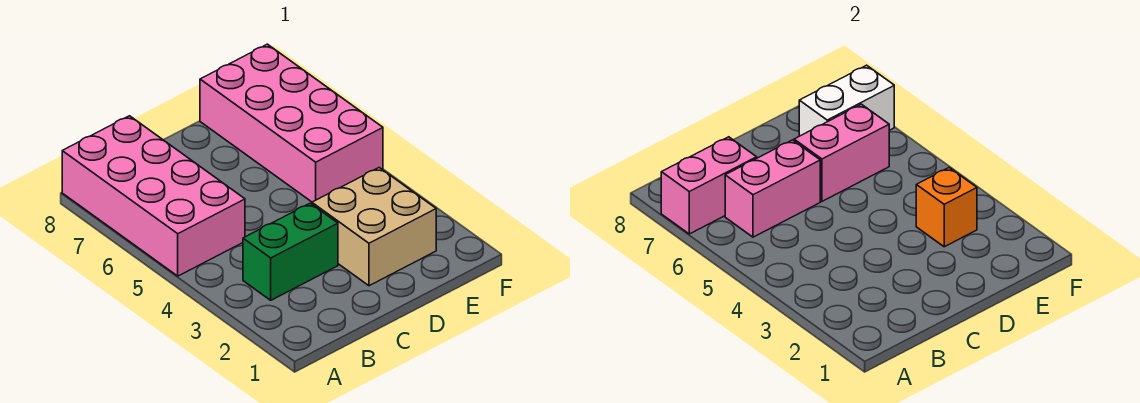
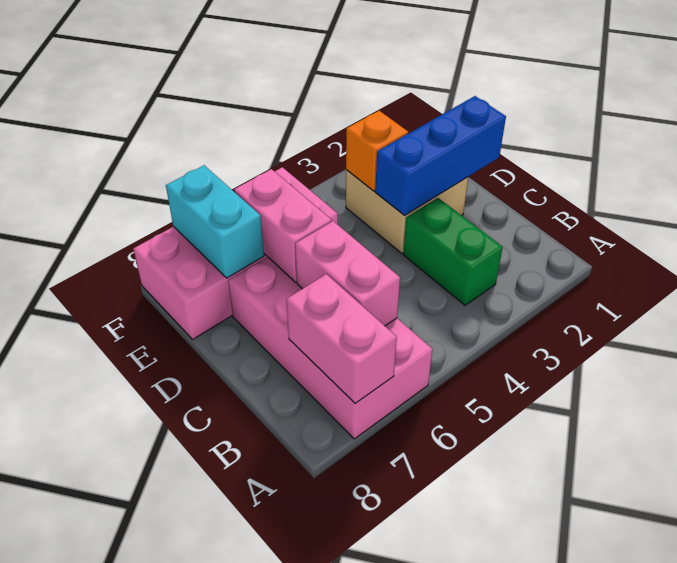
pink brick A5:B8 level 1 -> pink brick A6:D7 level 1
none -> blue brick D1:D3 level 2
white brick E7:F7 level 2 -> cyan brick E7:F7 level 2

